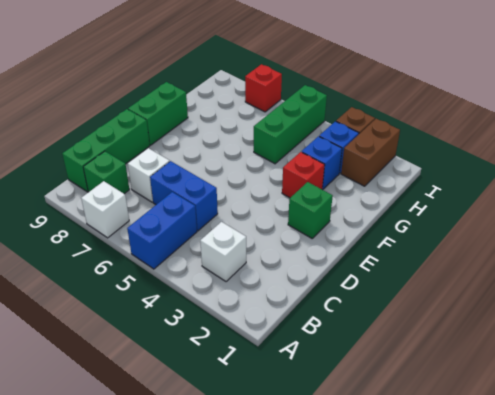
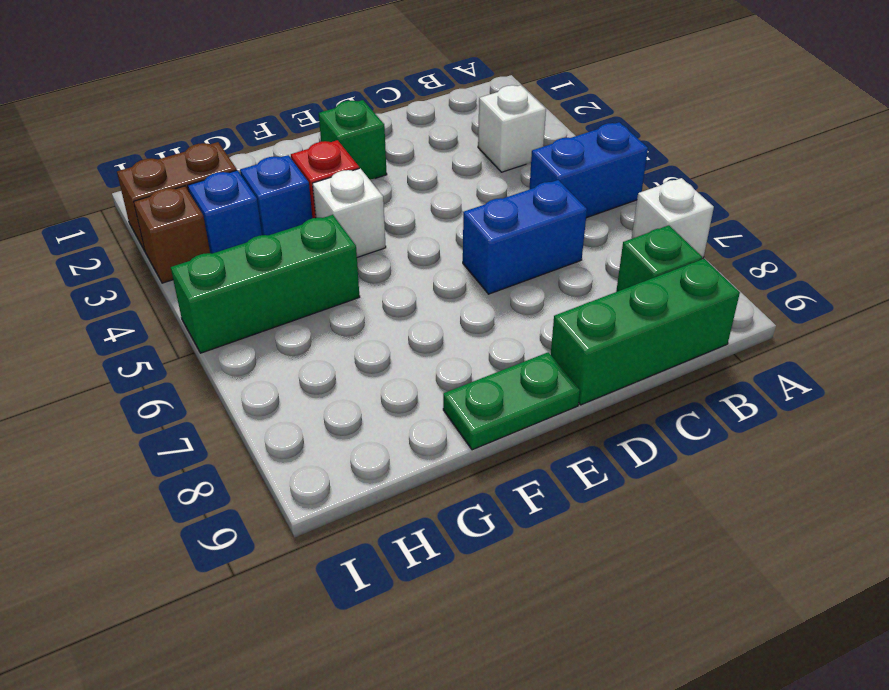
blue brick C5:C6 level 1 -> blue brick C6:D6 level 1
white brick C7 level 1 -> white brick F4 level 1
green brick E9:F9 level 1 -> green plate E9:F9 level 1
red brick I7 level 1 -> none

